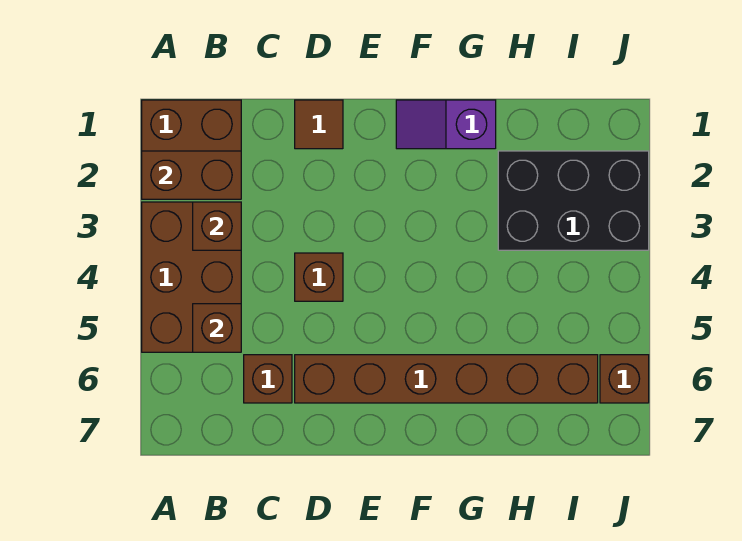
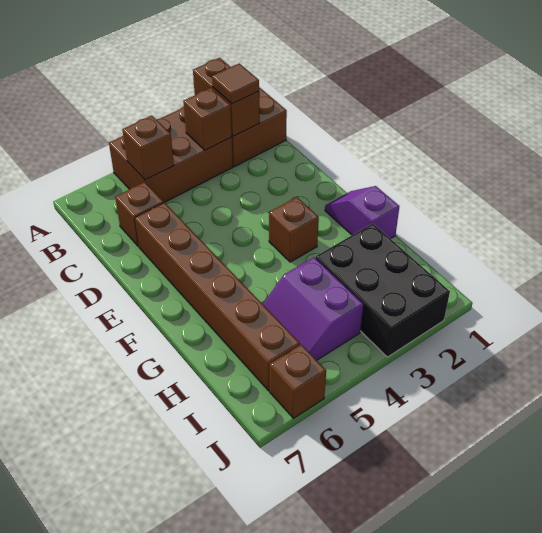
brown tile D1 level 1 -> brown tile B2 level 3
brown brick D4 level 1 -> brown brick F3 level 1
none -> purple slope H4:I5 level 1 top 4

